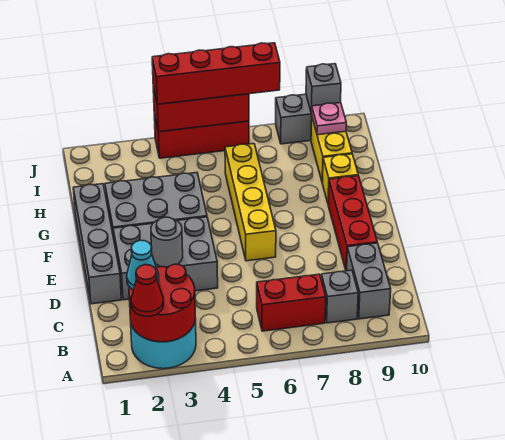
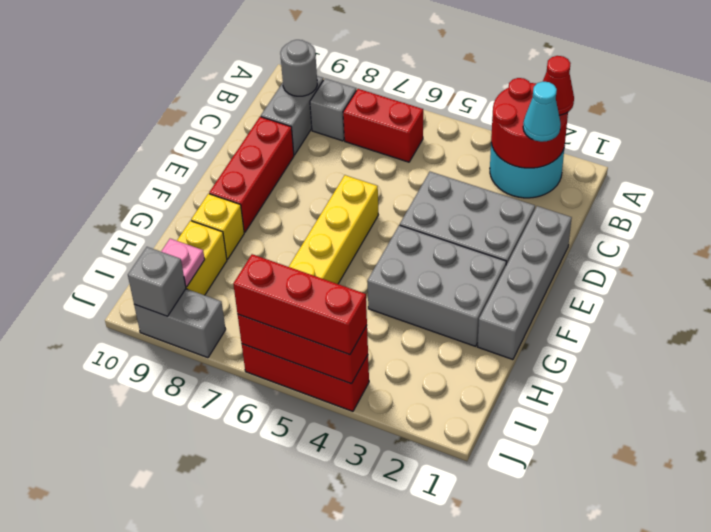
grey round brick D3 level 2 -> grey round brick B9 level 2
red brick J4:J7 level 3 -> red brick J4:J6 level 3

